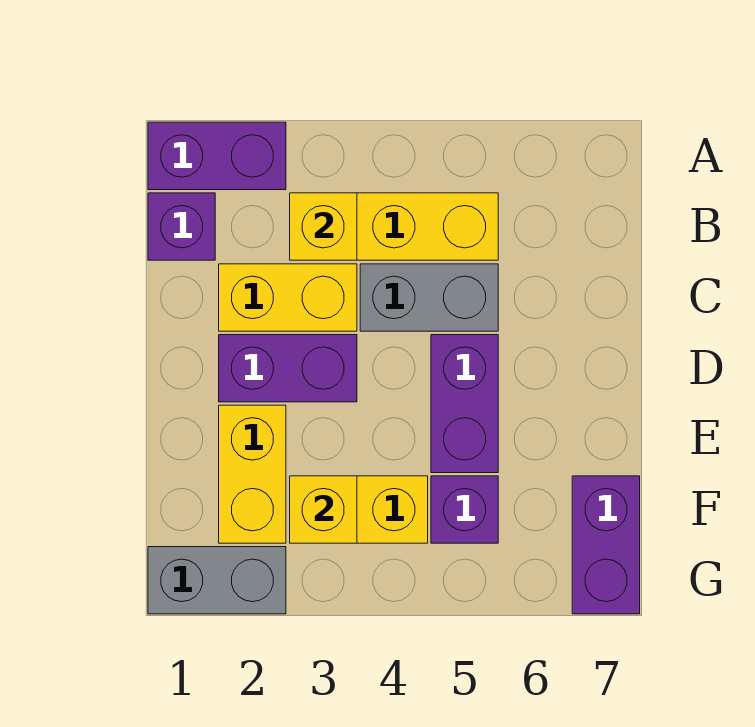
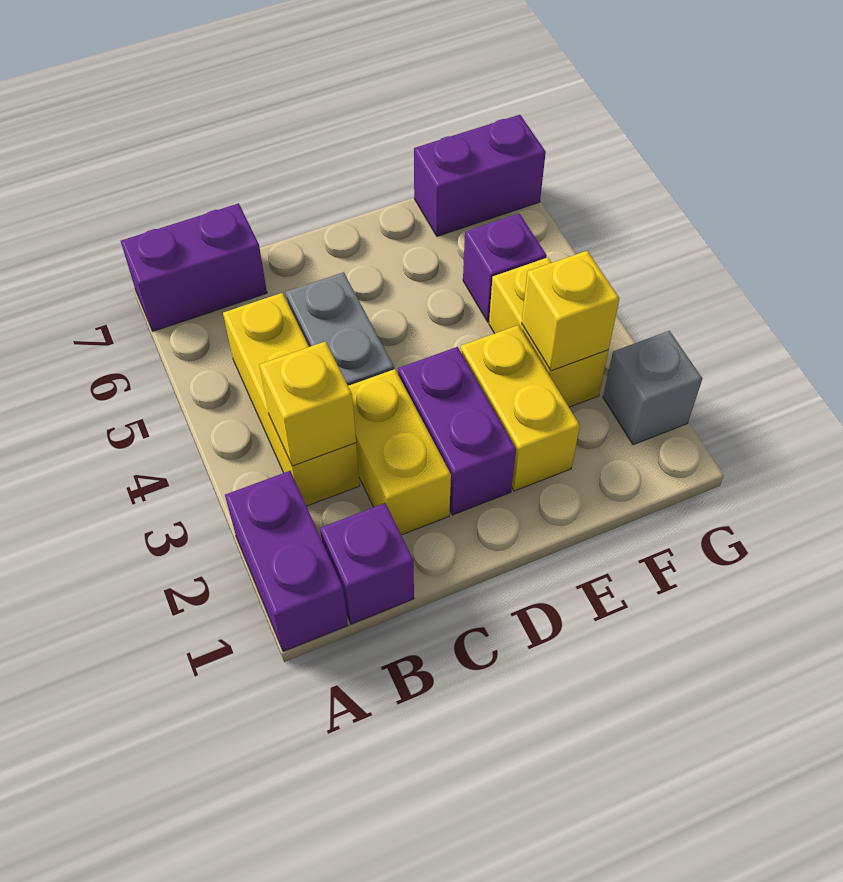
purple brick D5:E5 level 1 -> purple brick A7:B7 level 1
yellow brick E2:F2 level 1 -> yellow brick E2:E3 level 1
grey brick G1:G2 level 1 -> grey brick G2 level 1

